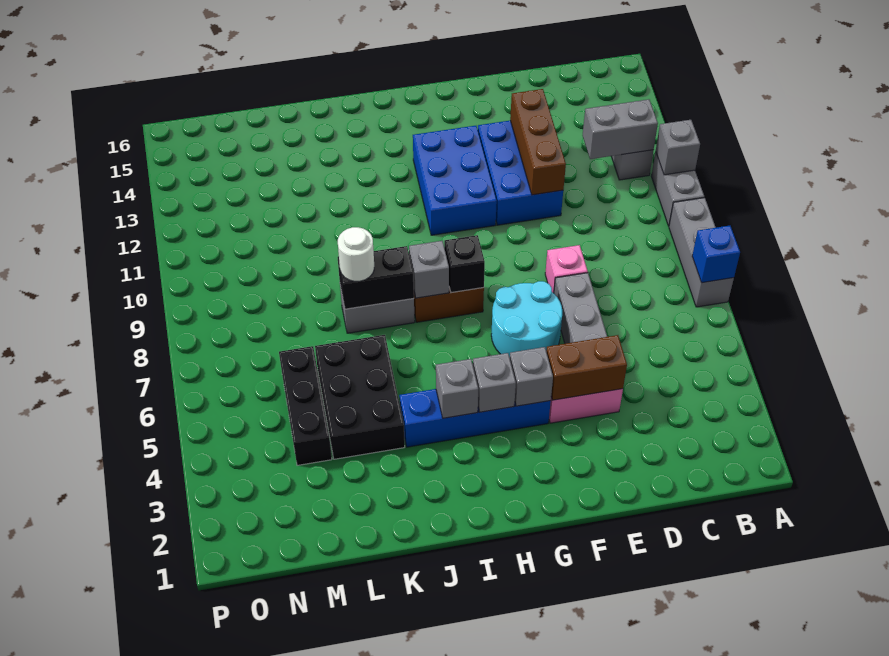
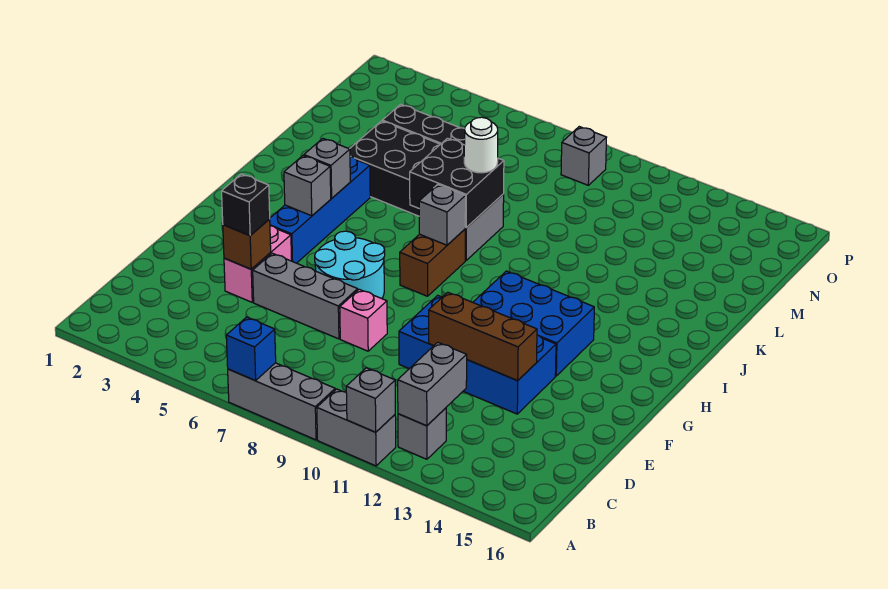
brown brick E4:F4 level 2 -> brown brick E4 level 2
blue brick E11:F13 level 1 -> blue brick E10:F13 level 1
grey brick G4 level 2 -> grey brick O9 level 1
black brick H8 level 2 -> black brick E4 level 3
black brick J8:K8 level 2 -> black brick J7:K8 level 2

